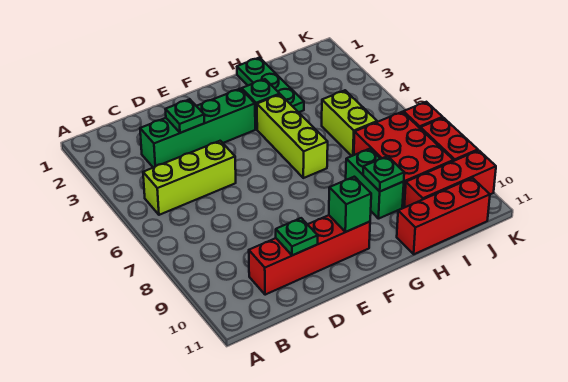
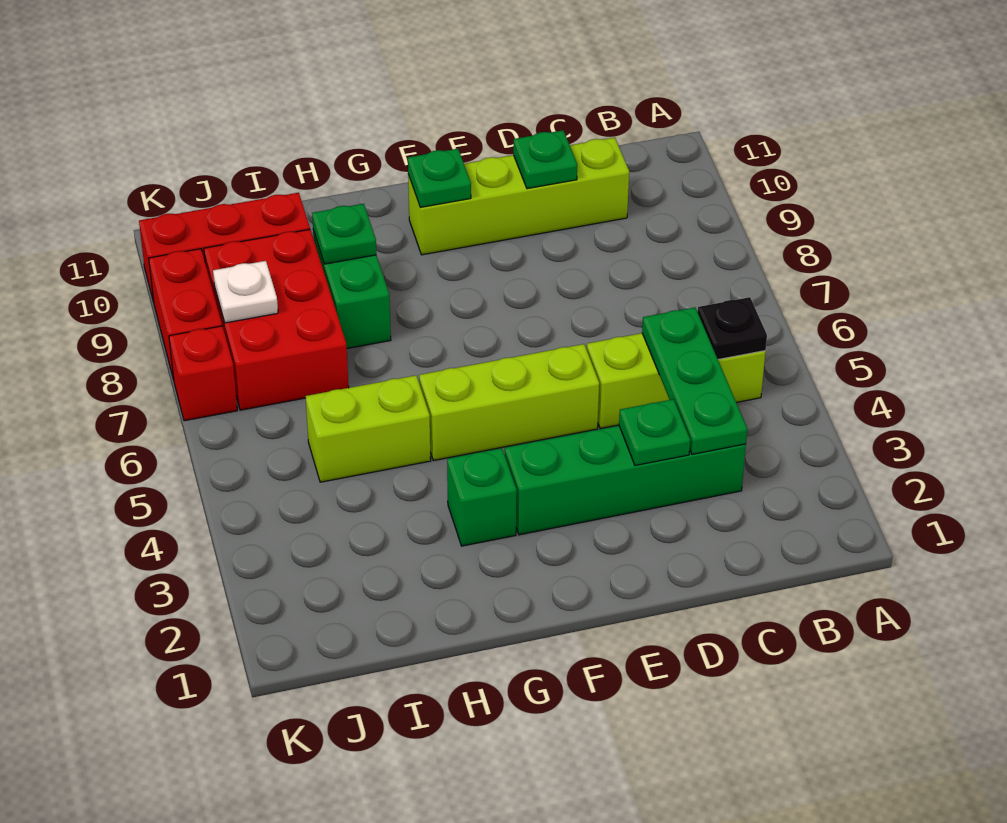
none -> black plate B5 level 2
red brick C10:F10 level 1 -> lime brick C10:F10 level 1
green brick F10 level 2 -> green plate F10 level 2
lime brick G4:G6 level 1 -> lime brick E5:G5 level 1
green plate H1:H3 level 1 -> green plate C3:C5 level 2
red brick H11:J11 level 1 -> none
lime brick I5:I6 level 1 -> lime brick H5:I5 level 1
none -> white plate J8 level 2

